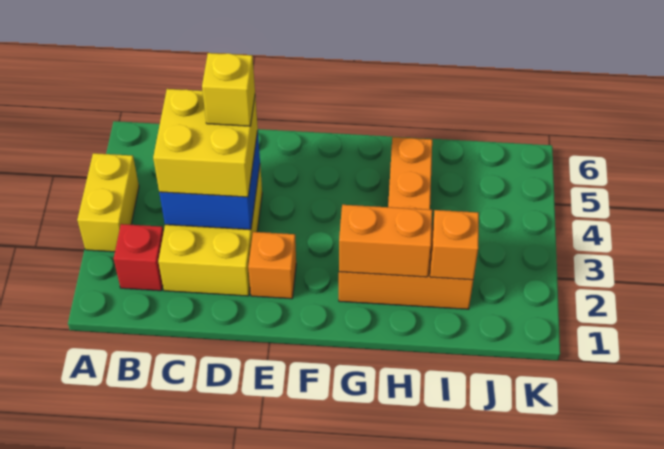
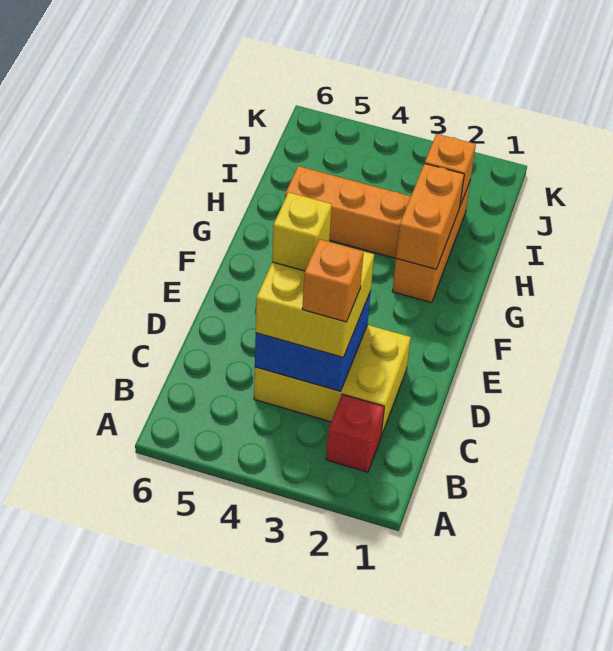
yellow brick A3:A4 level 1 -> none
orange brick E2 level 1 -> orange brick C3 level 4

